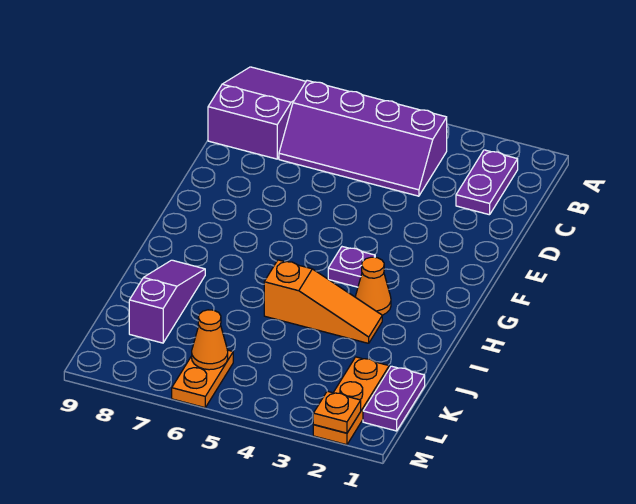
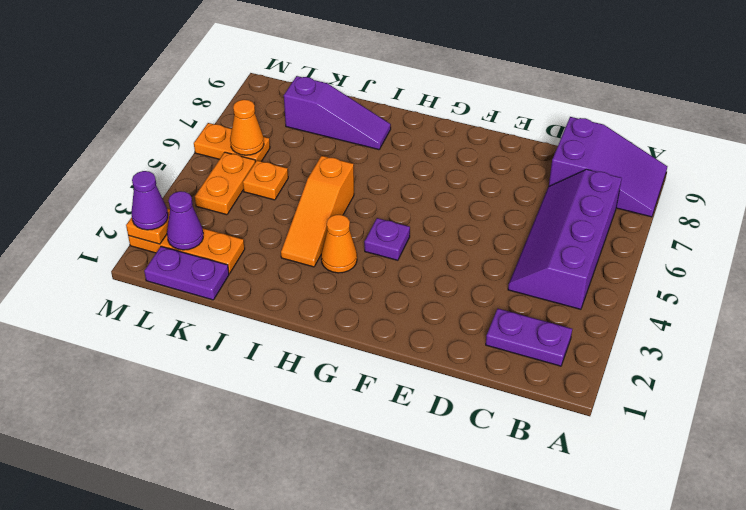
none -> orange plate K5 level 1
none -> purple cone L2 level 2
none -> orange plate L4:L5 level 1
none -> purple cone M2 level 3

